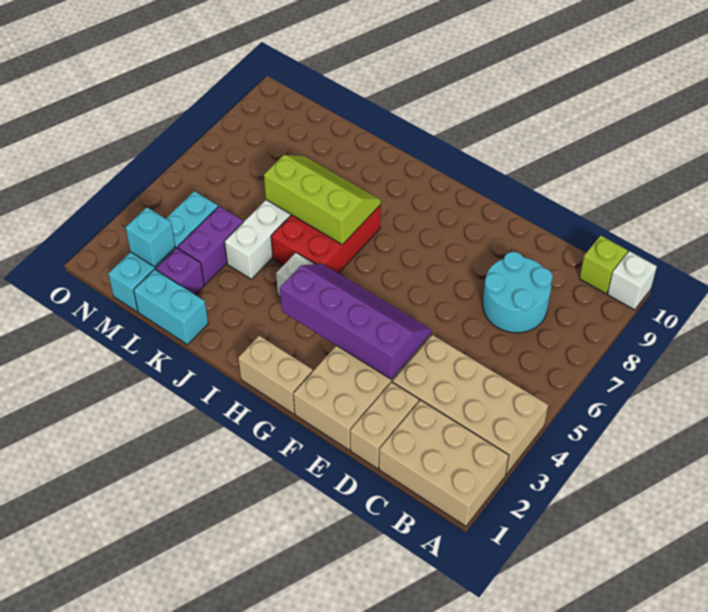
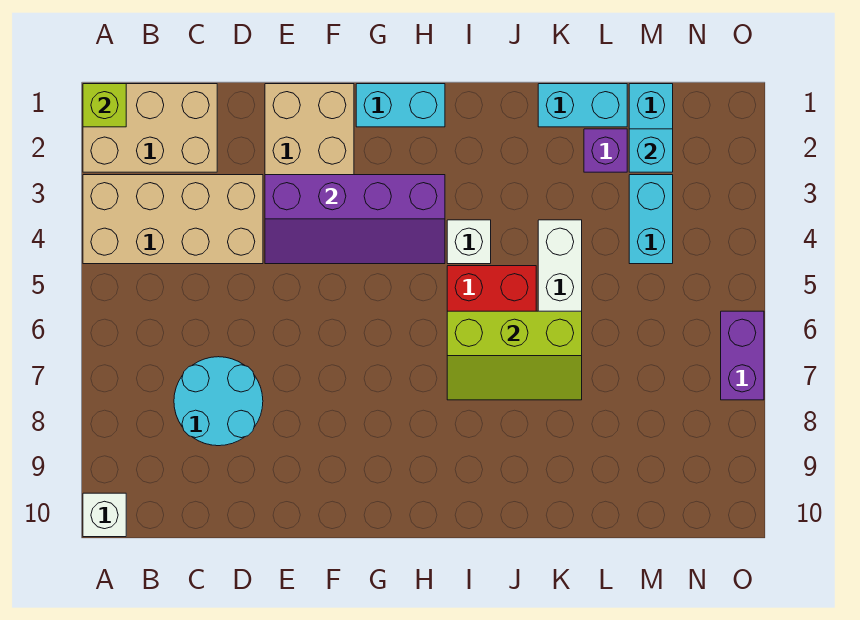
lime brick B10 level 1 -> lime brick A1 level 2
tan brick D1:D2 level 1 -> none
tan brick G1:H1 level 1 -> cyan brick G1:H1 level 1
purple brick L3:L4 level 1 -> purple brick O6:O7 level 1

